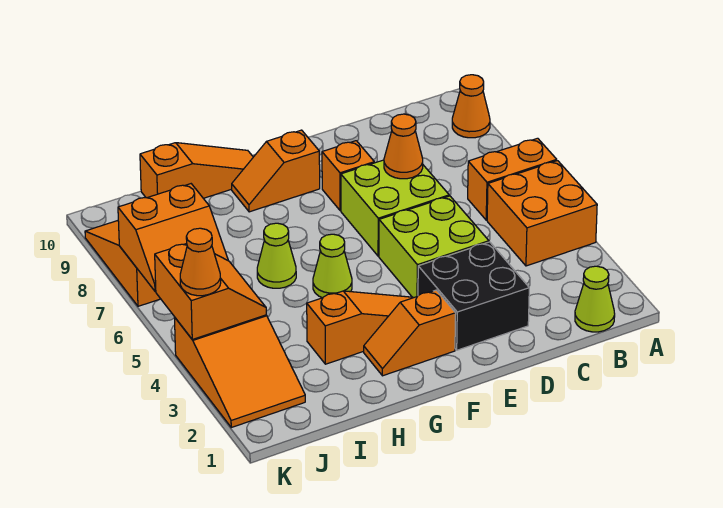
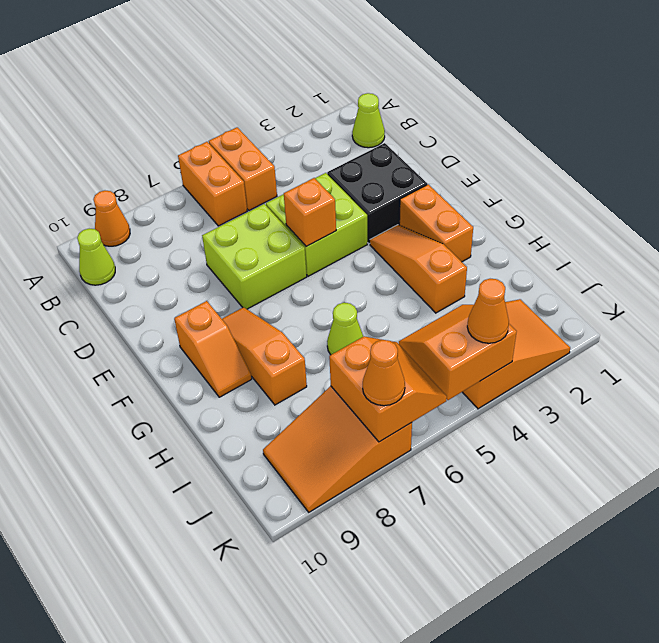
orange brick A4:B5 level 1 -> orange brick A5:B5 level 1
orange cone D7 level 2 -> orange cone K7 level 3
orange brick E8 level 1 -> orange brick E5 level 2
orange slope F2:G2 level 1 top F -> orange brick F2:G2 level 1
lime cone G5 level 1 -> lime cone B10 level 1
orange slope G10:I10 level 1 top I -> orange slope F8:H8 level 1 top H

